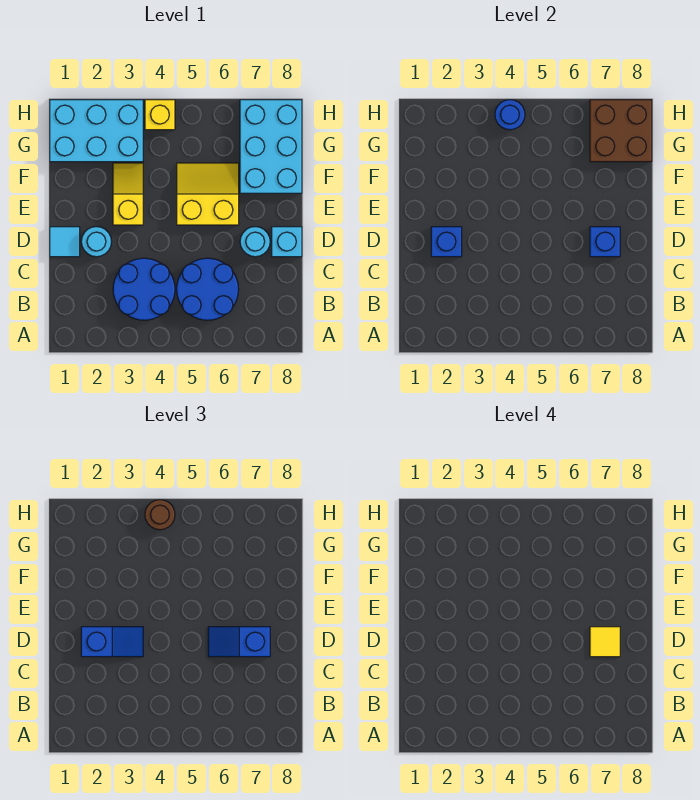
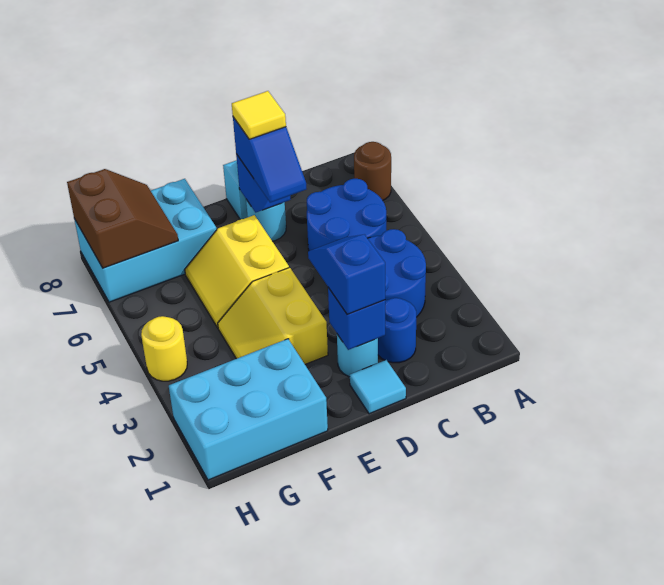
yellow slope E3:F3 level 1 top E -> yellow slope E3:F4 level 1 top E
cyan brick G1:H3 level 1 -> cyan brick F1:H2 level 1
brown brick G7:H8 level 2 -> brown slope G7:H8 level 2 top H
yellow brick H4 level 1 -> yellow round brick H4 level 1
blue round brick H4 level 2 -> blue round brick C2 level 1
brown round brick H4 level 3 -> brown round brick A7 level 1

